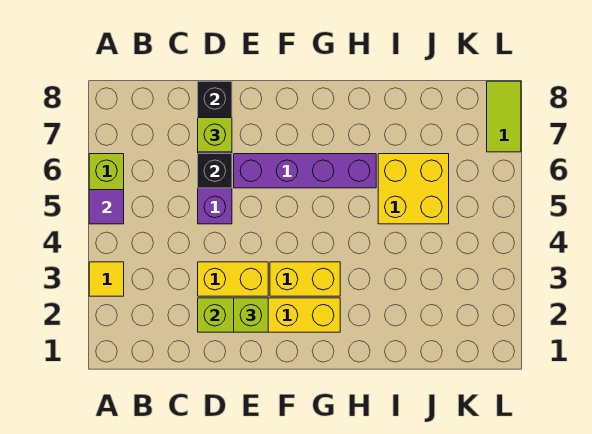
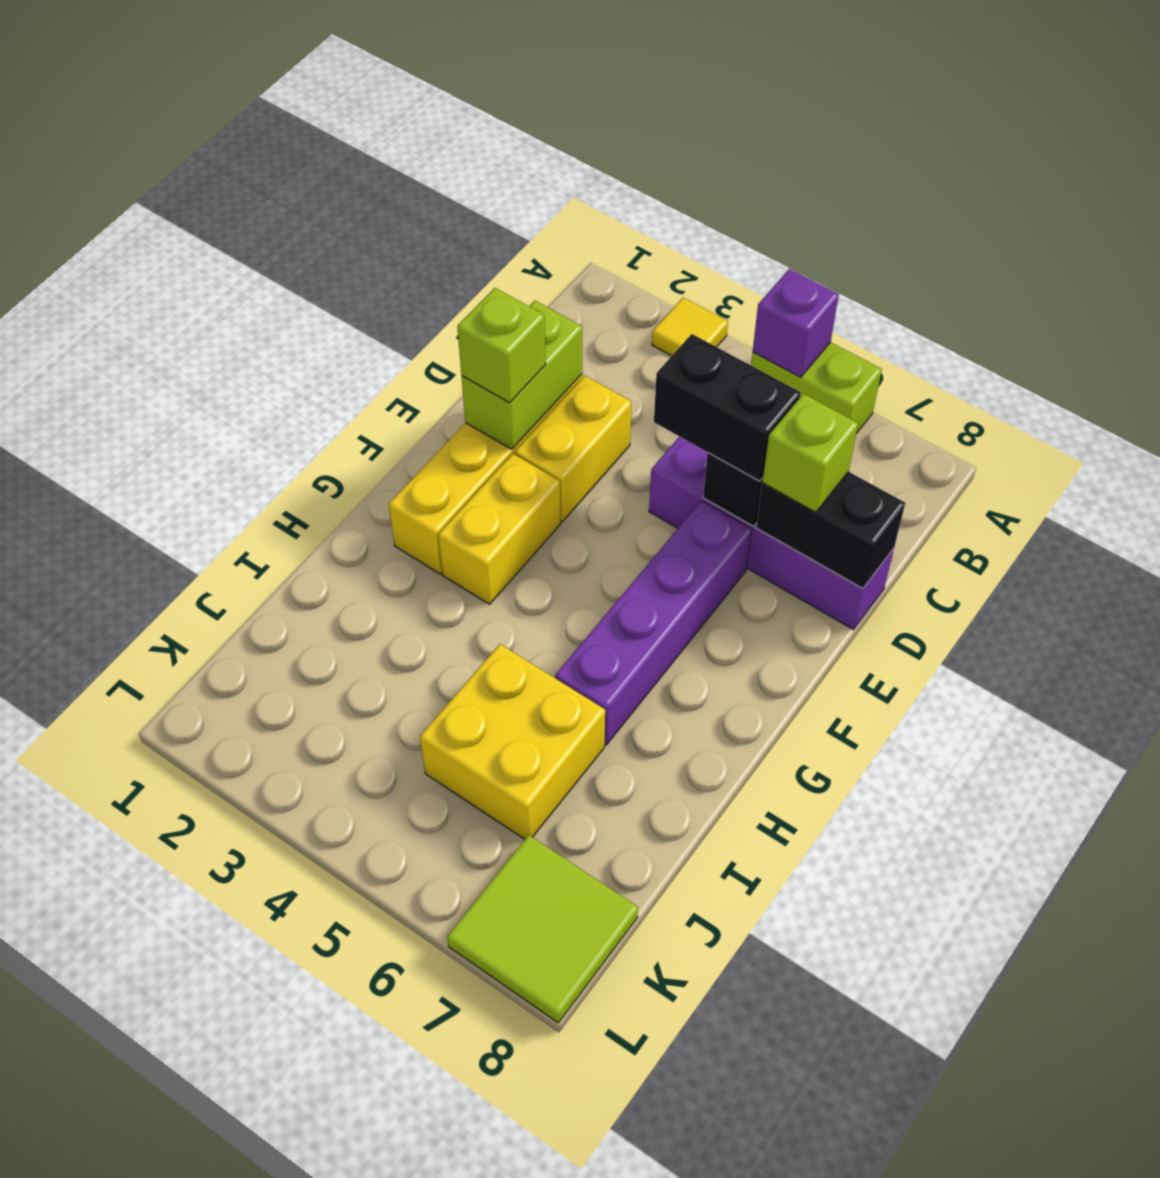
purple tile A5 level 2 -> purple brick A5 level 2
none -> black brick D5:D6 level 3
lime tile L7:L8 level 1 -> lime tile K7:L8 level 1

